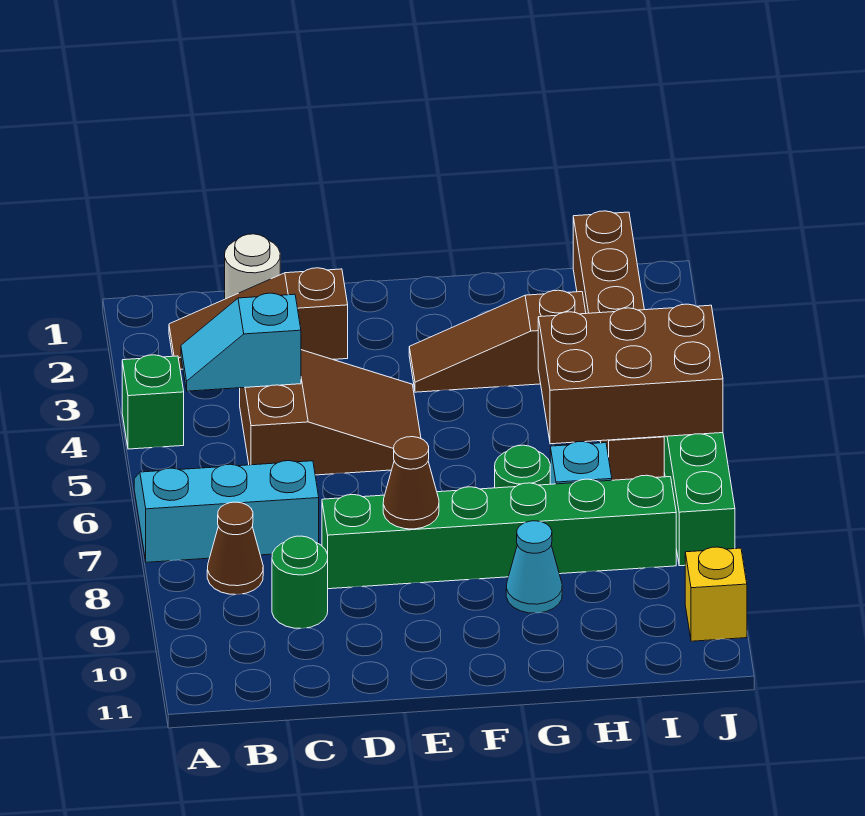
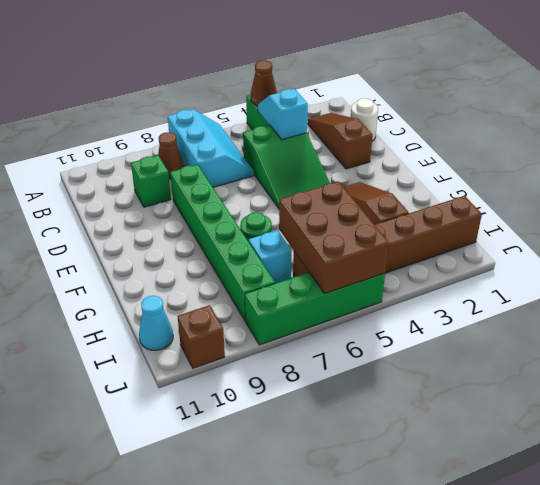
brown slope C4:E5 level 1 top C -> green slope C4:E5 level 1 top C
green round brick C9 level 1 -> green brick C9 level 1
brown cone E8 level 2 -> brown cone A4 level 2
cyan cone G9 level 1 -> cyan cone I11 level 1
yellow brick J10 level 1 -> brown brick J10 level 1

